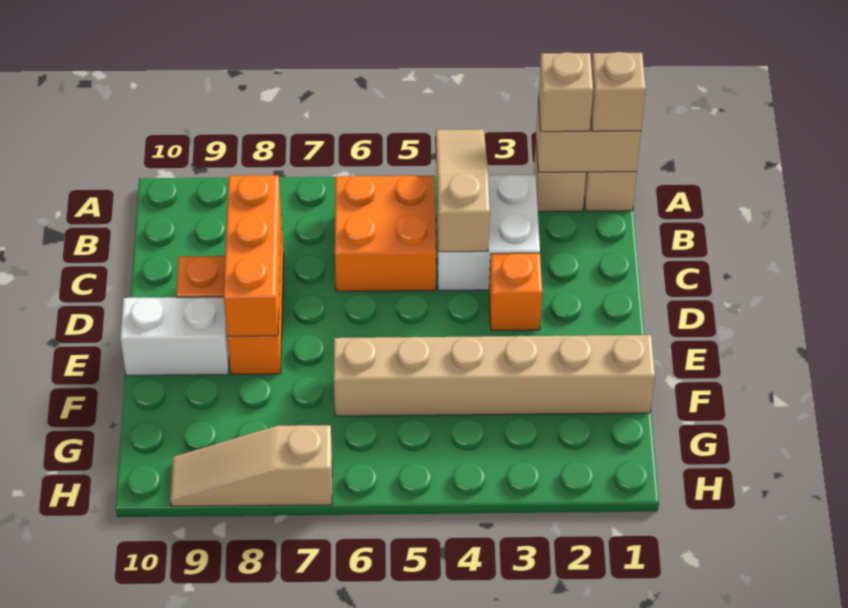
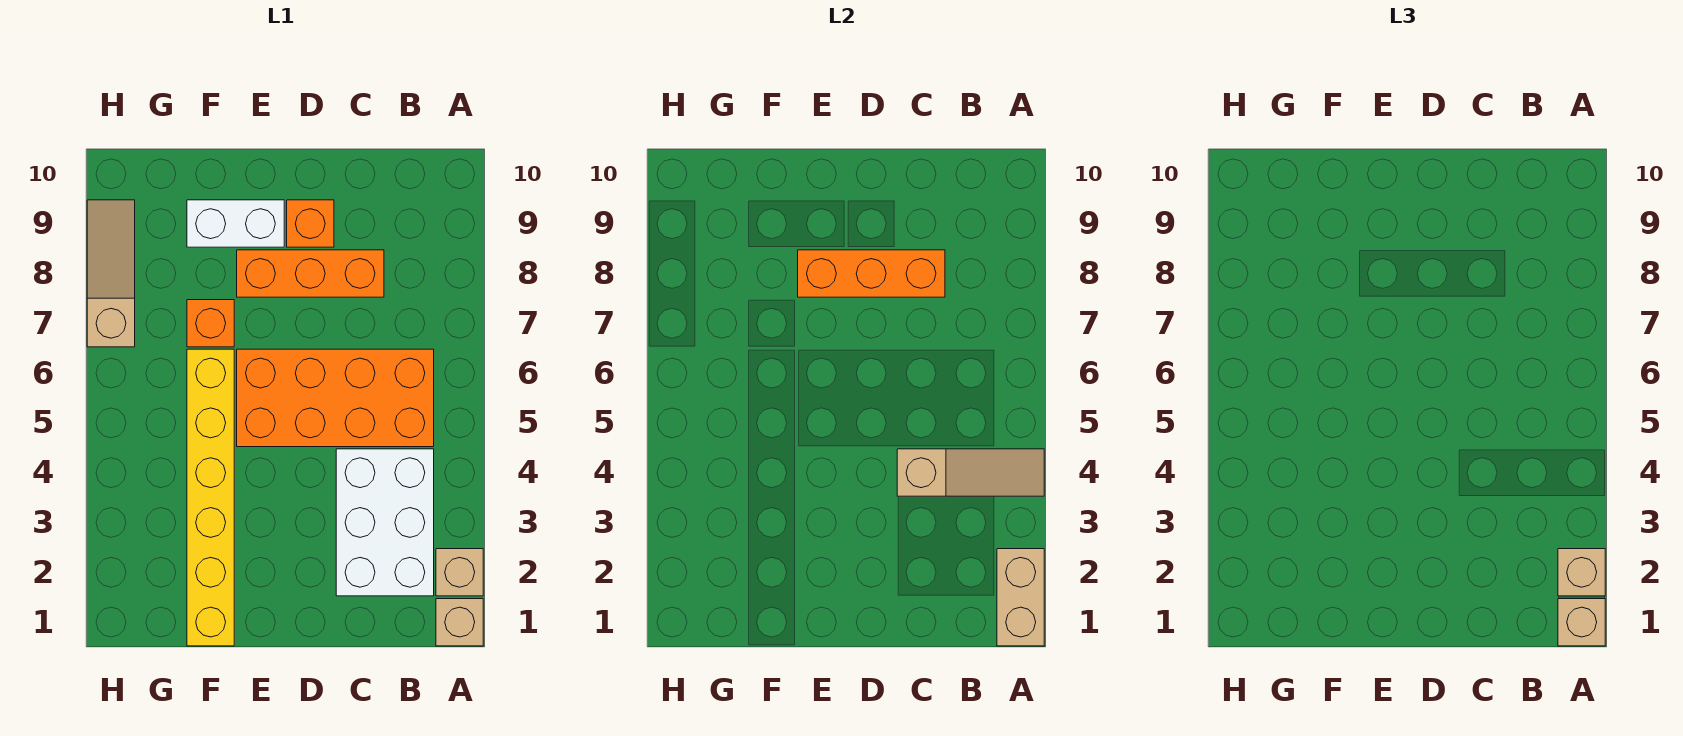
white brick B3:C4 level 1 -> white brick B2:C4 level 1
orange brick B5:C6 level 1 -> orange brick B5:E6 level 1
orange brick D3 level 1 -> orange brick F7 level 1
white brick E9:E10 level 1 -> white brick E9:F9 level 1
tan brick F1:F6 level 1 -> yellow brick F1:F6 level 1

